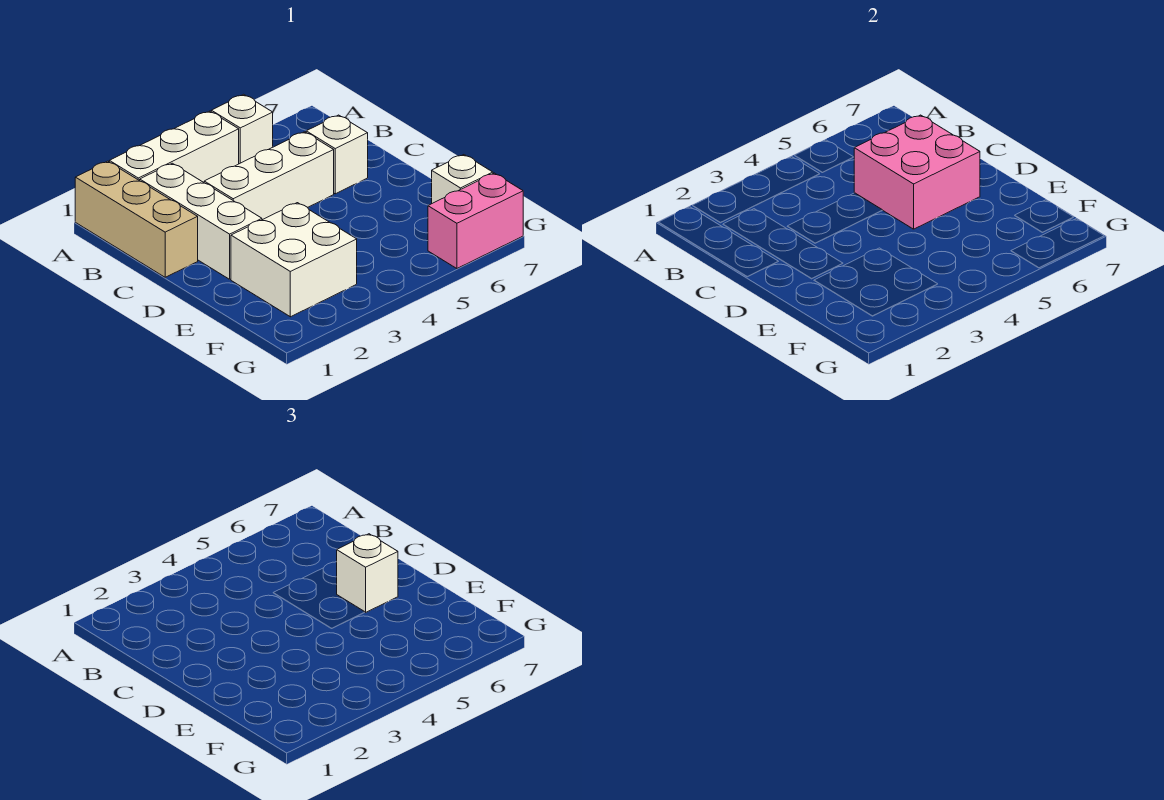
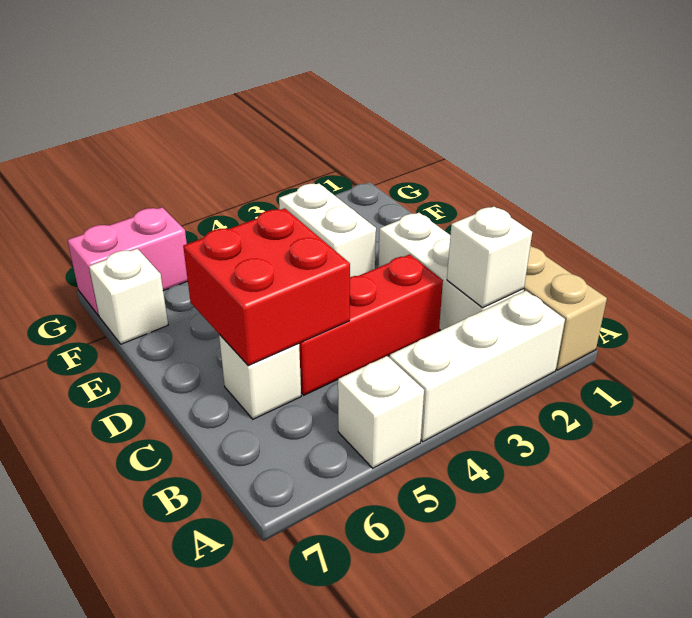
white brick C3:C5 level 1 -> red brick C3:C5 level 1
pink brick C5:D6 level 2 -> red brick C5:D6 level 2
white brick D6 level 3 -> white brick B2 level 2
white brick E2:F3 level 1 -> white brick E3:F3 level 1

